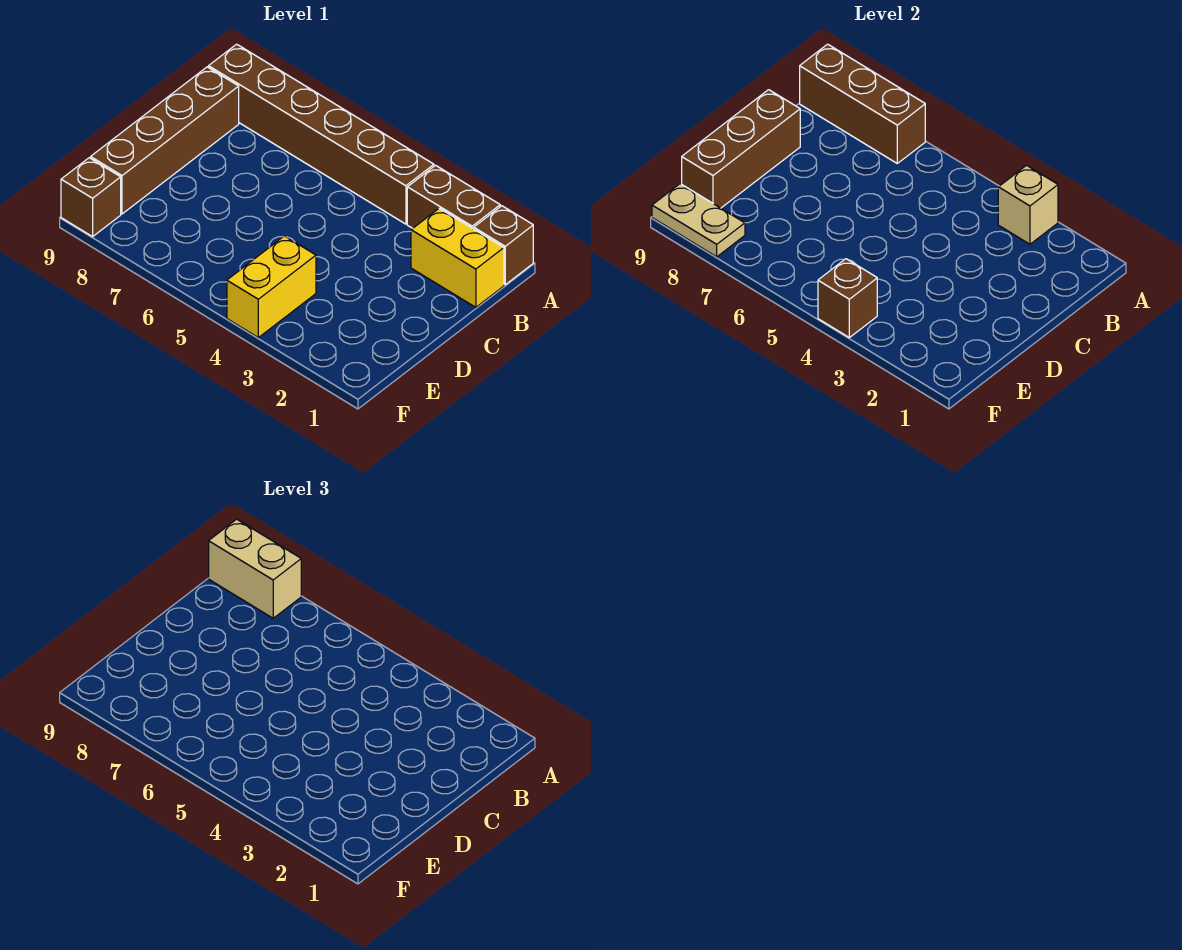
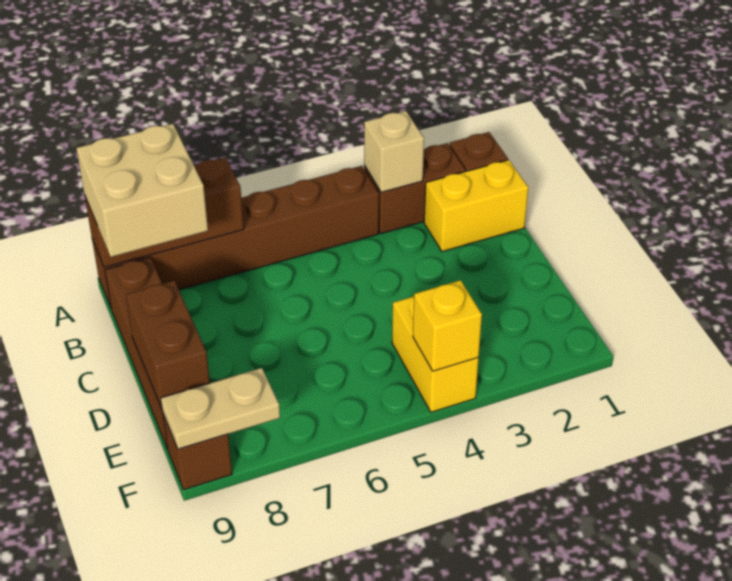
tan brick A8:A9 level 3 -> tan brick A8:B9 level 3
brown brick C9:E9 level 2 -> brown brick D9:E9 level 2
brown brick F4 level 2 -> yellow brick F4 level 2

